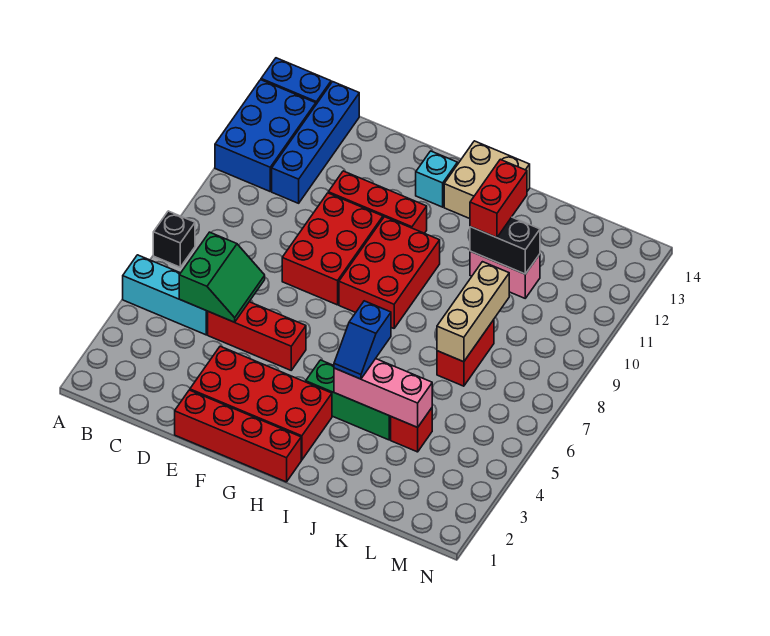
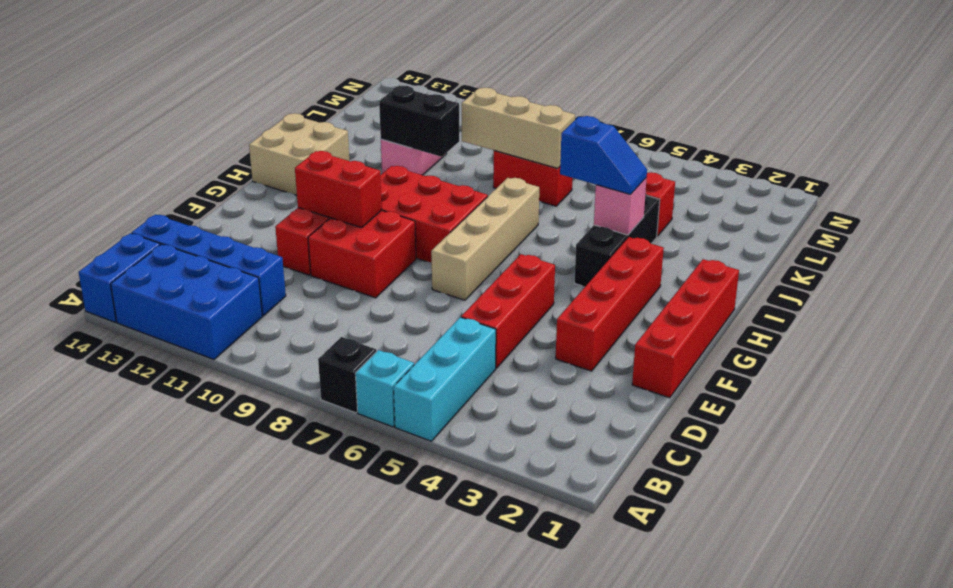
green slope C5:D6 level 2 top C -> none
red brick E2:H3 level 1 -> red brick E3:H3 level 1
red brick E8:F10 level 1 -> red brick E9:F10 level 1
none -> tan brick F7:I7 level 1
cyan brick G13 level 1 -> cyan brick A6 level 1
green brick H4:J4 level 1 -> black brick H4:J4 level 1
pink brick I4:K4 level 2 -> pink brick I4 level 2
black brick J11:K11 level 2 -> black brick J10:J11 level 2
red brick J11:J12 level 3 -> red brick F10:F11 level 2

